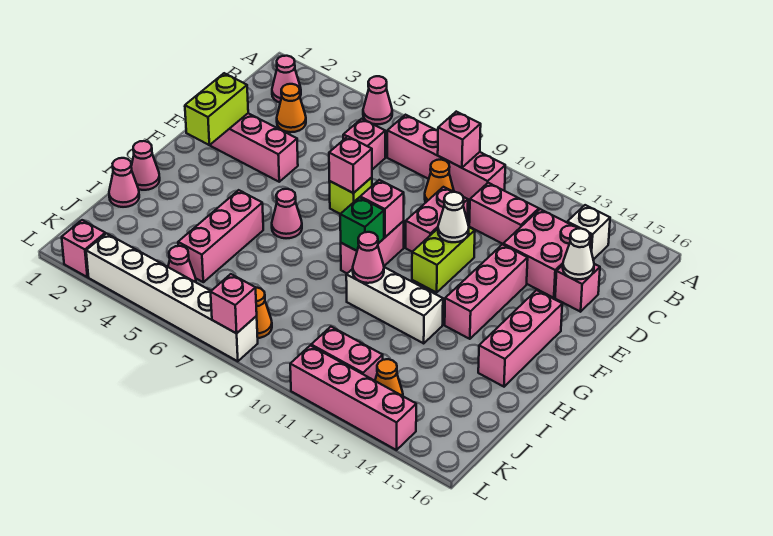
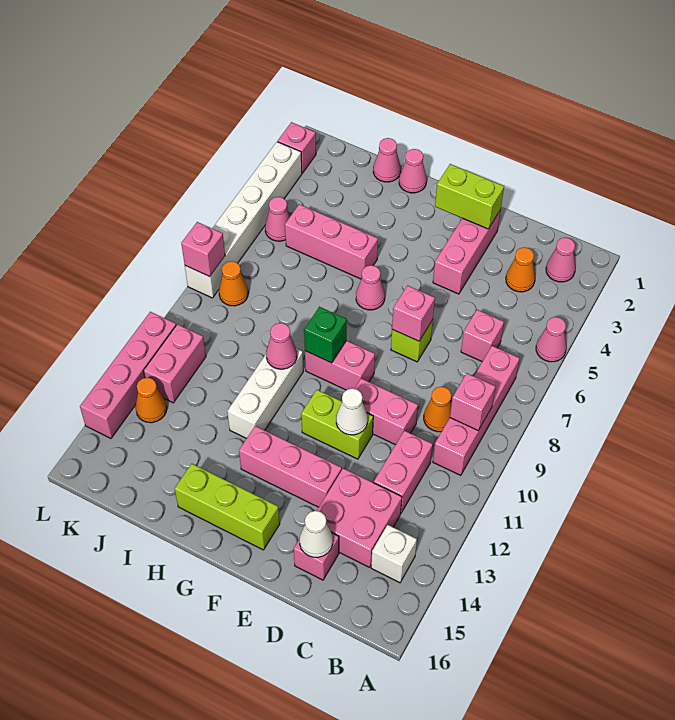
pink brick F9 level 2 -> none
pink brick F15:H15 level 1 -> lime brick F15:H15 level 1

